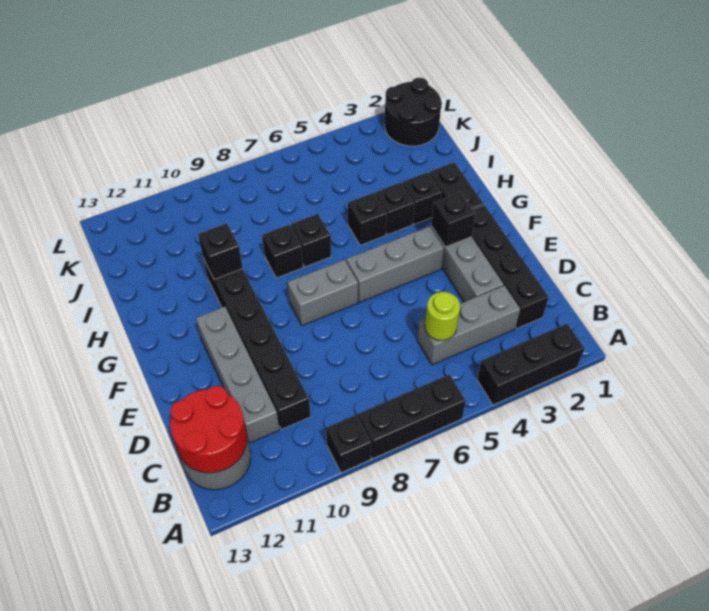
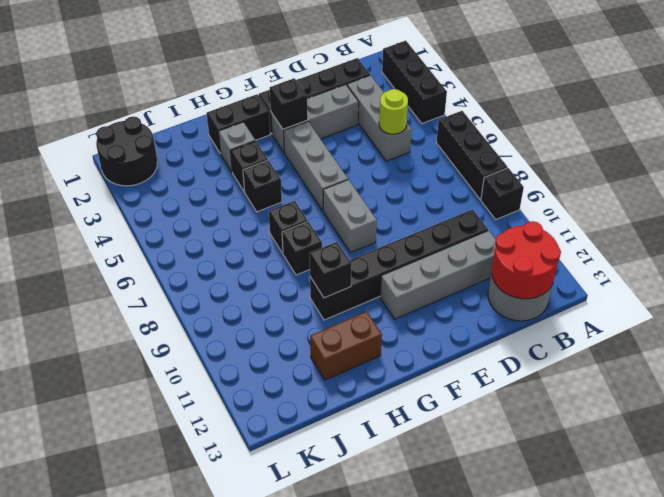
black brick H3 level 1 -> grey brick H3 level 1
none -> brown brick H12:I12 level 1

